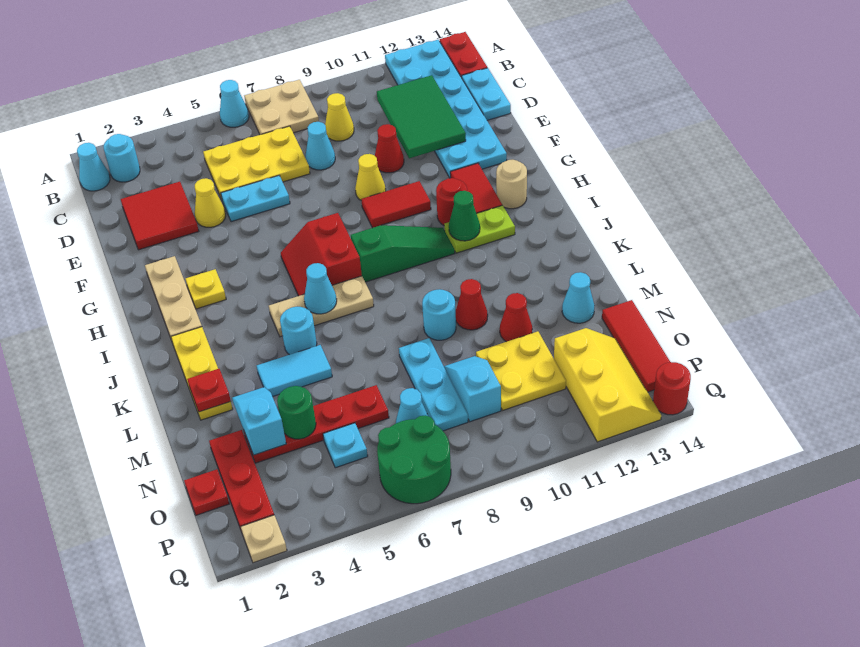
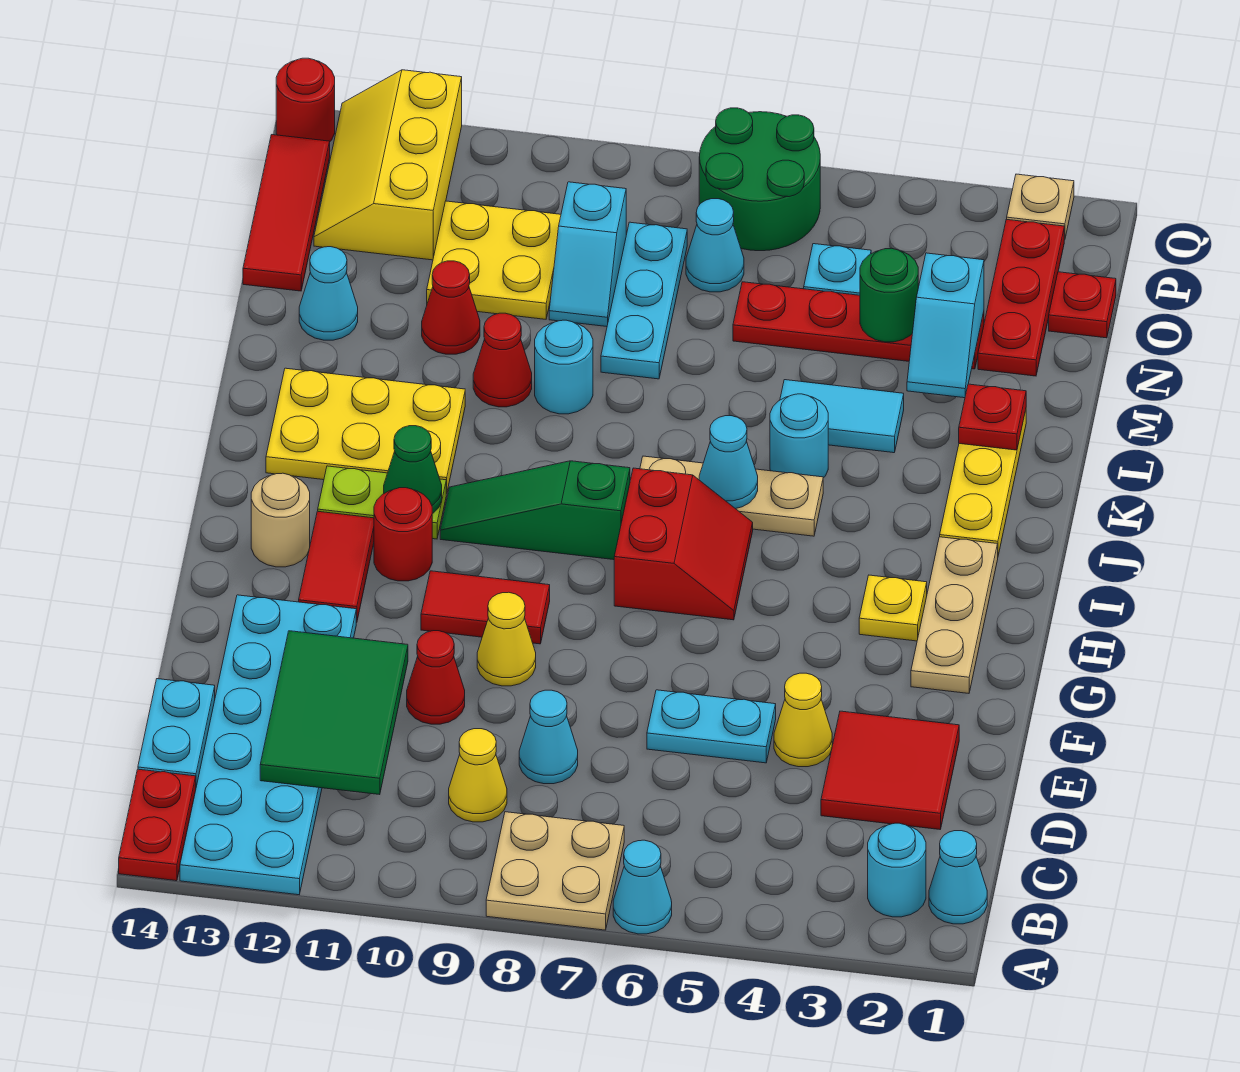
yellow plate C5:D7 level 1 -> yellow plate J11:K13 level 1

